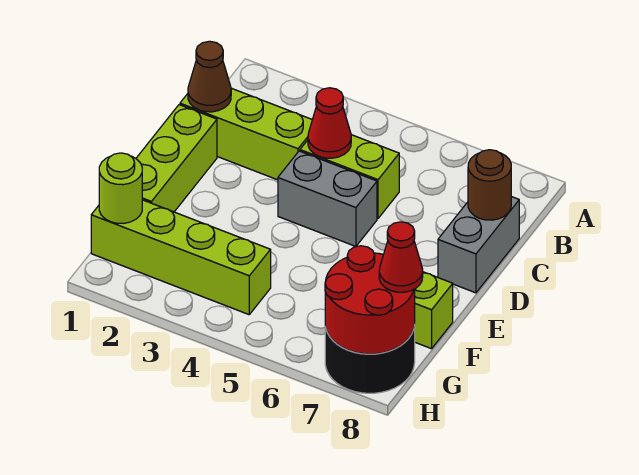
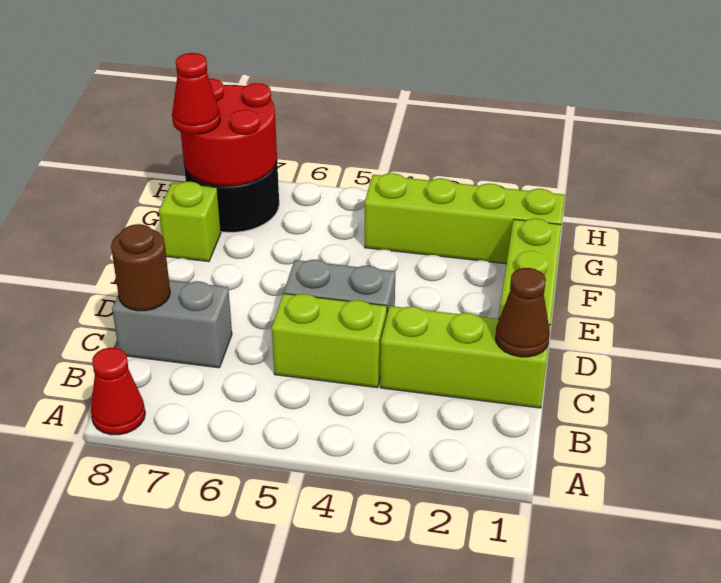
red cone C4 level 2 -> red cone A8 level 1
grey brick C8:D8 level 1 -> grey brick C7:C8 level 1
lime round brick G1 level 2 -> none

